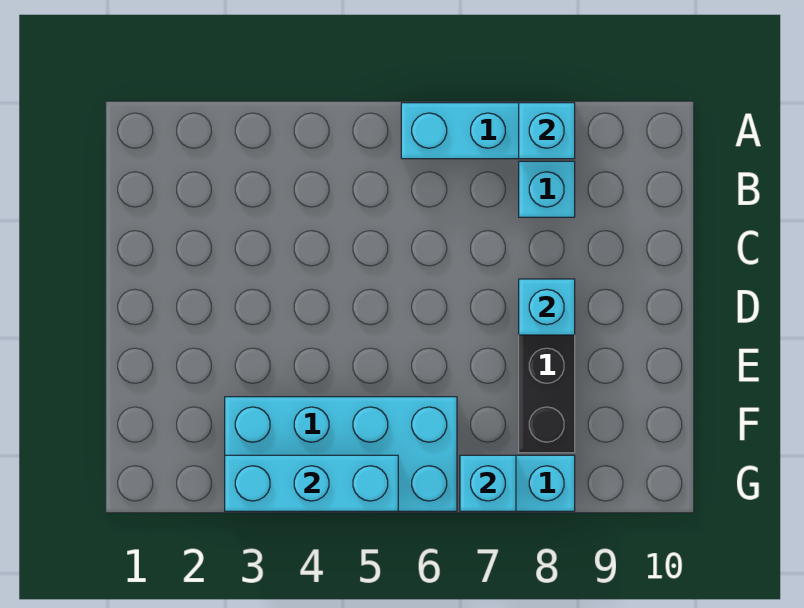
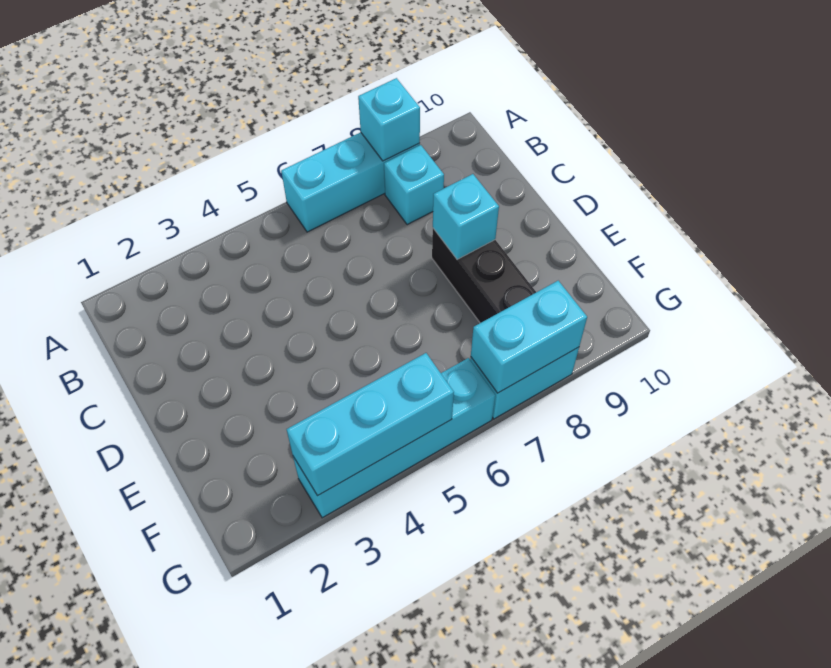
cyan brick F3:G6 level 1 -> cyan brick G3:G6 level 1
cyan brick G7 level 2 -> cyan brick G7:G8 level 2

